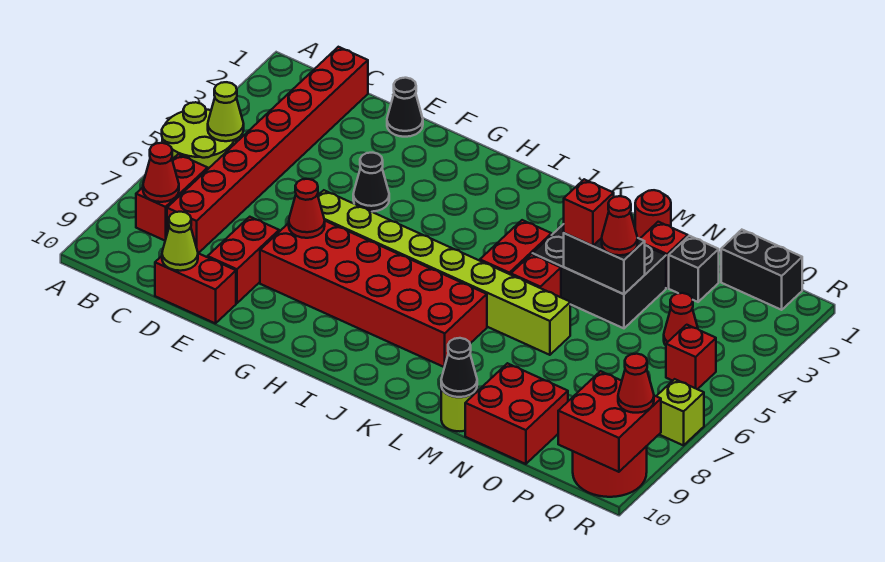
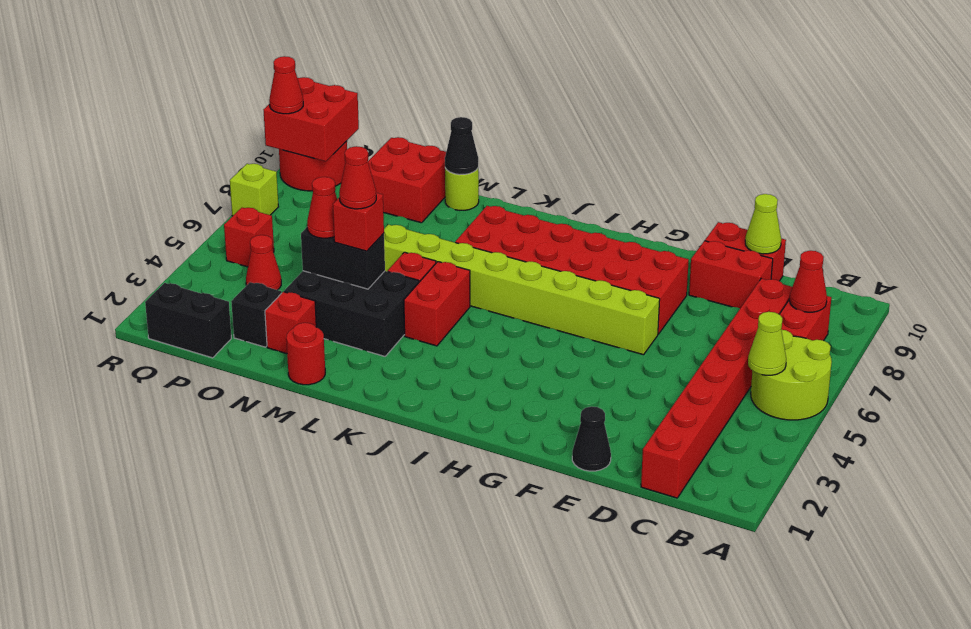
red brick E8:E9 level 1 -> red brick D9:E9 level 1
black cone F4 level 1 -> none
red cone F7 level 2 -> red cone M4 level 4

